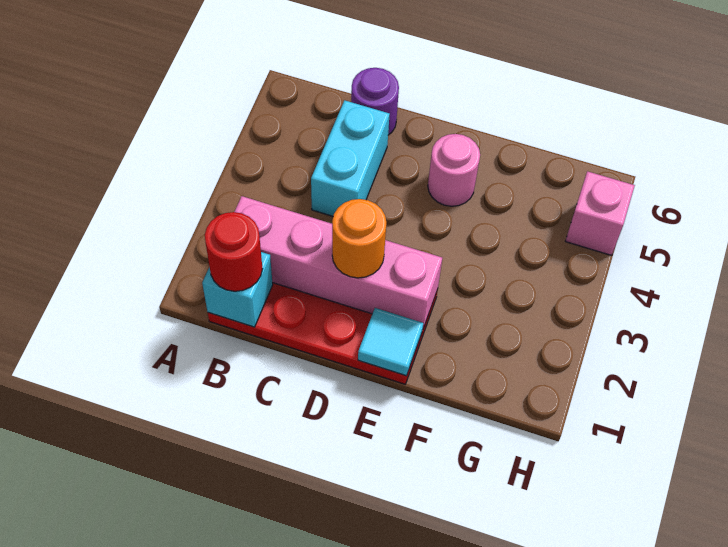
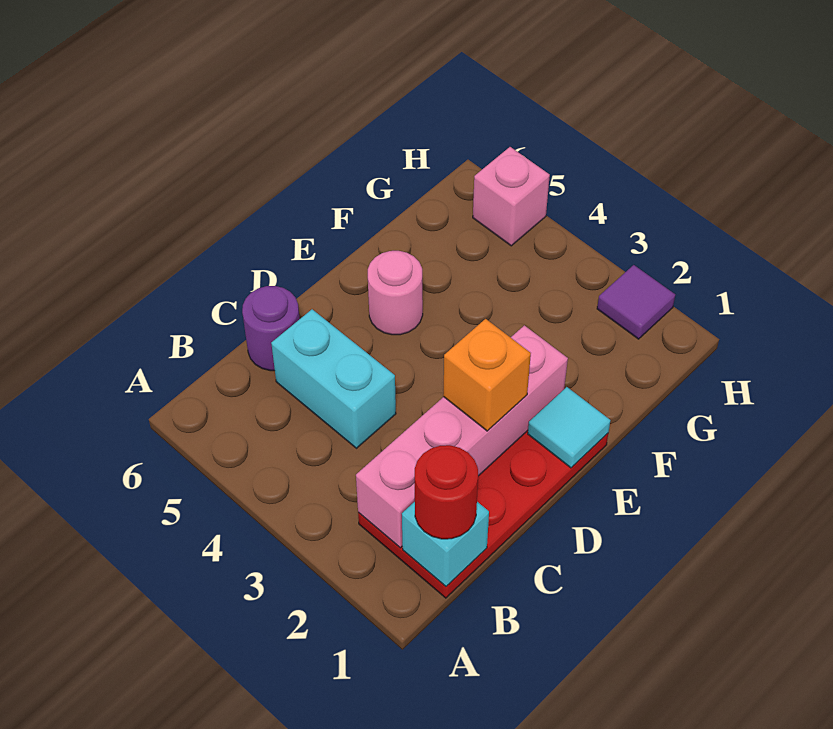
orange round brick D2 level 3 -> orange brick D2 level 3
none -> purple tile H2 level 1

